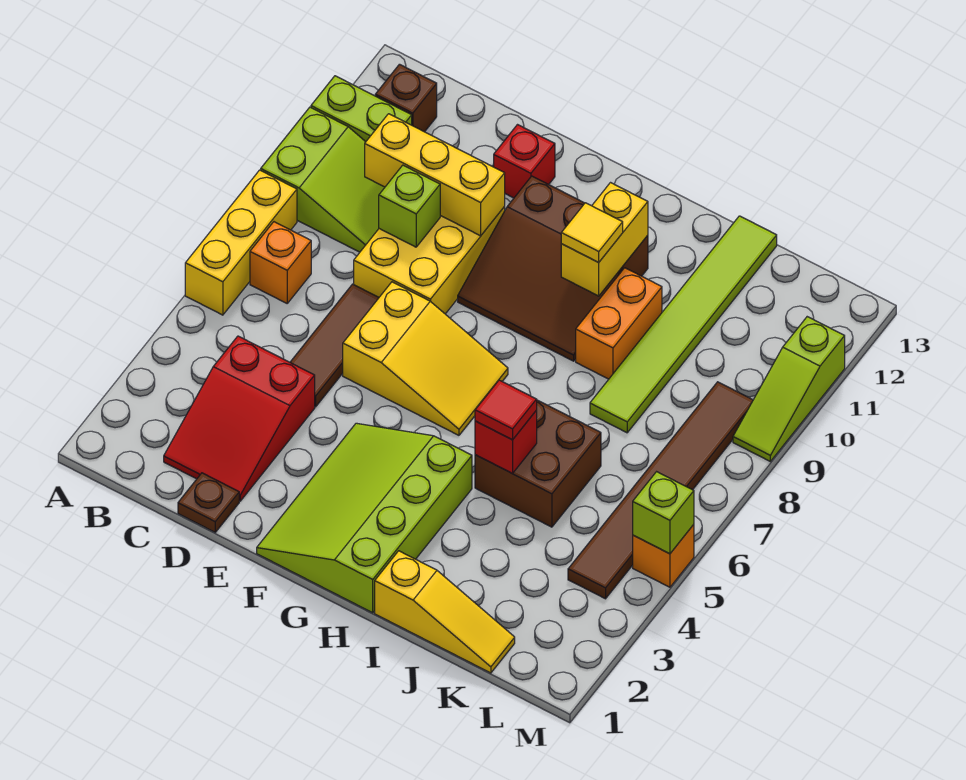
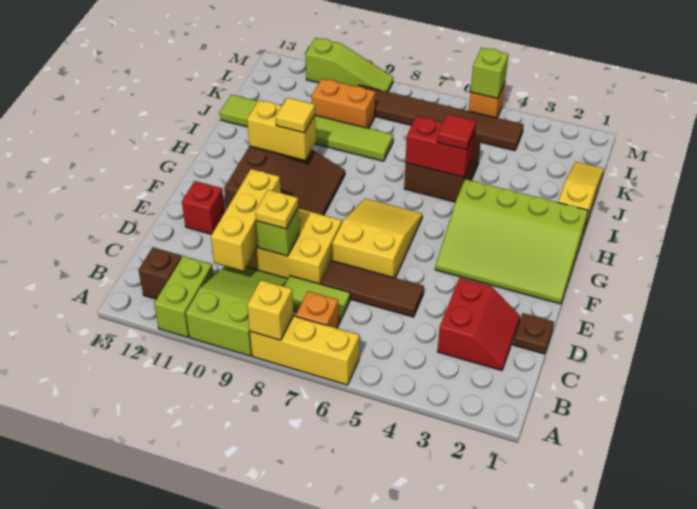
none -> yellow brick A8 level 2
red slope C2:D4 level 1 top 4 -> red slope C2:D3 level 1 top 3
none -> lime tile C7:C8 level 1
none -> yellow plate D9 level 3
red brick I5 level 2 -> red brick I5:I6 level 2
orange brick I9:I10 level 1 -> orange brick K9:K10 level 1

